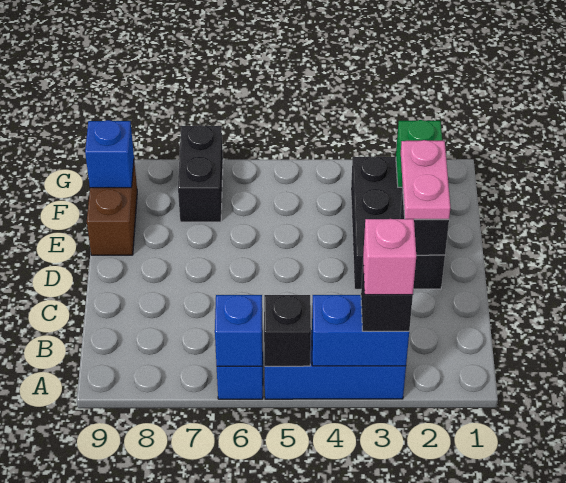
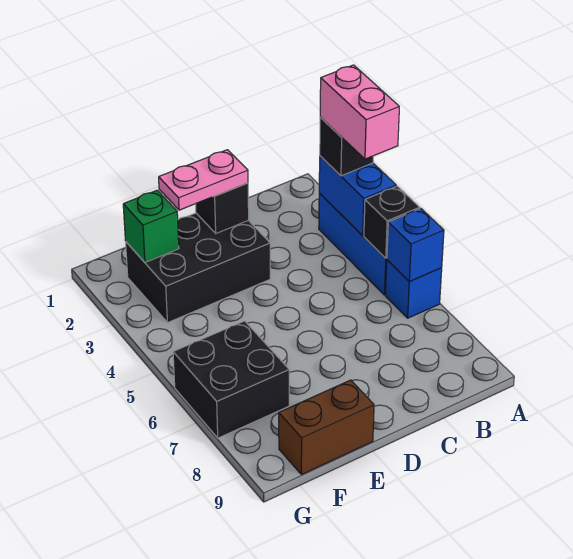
pink brick A3 level 4 -> pink brick A3:A4 level 4
black brick F7:G7 level 1 -> black brick F6:G7 level 1
blue brick F9 level 2 -> none

